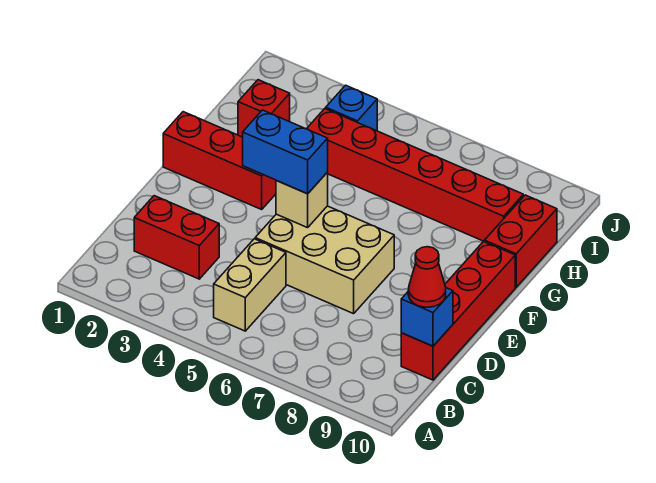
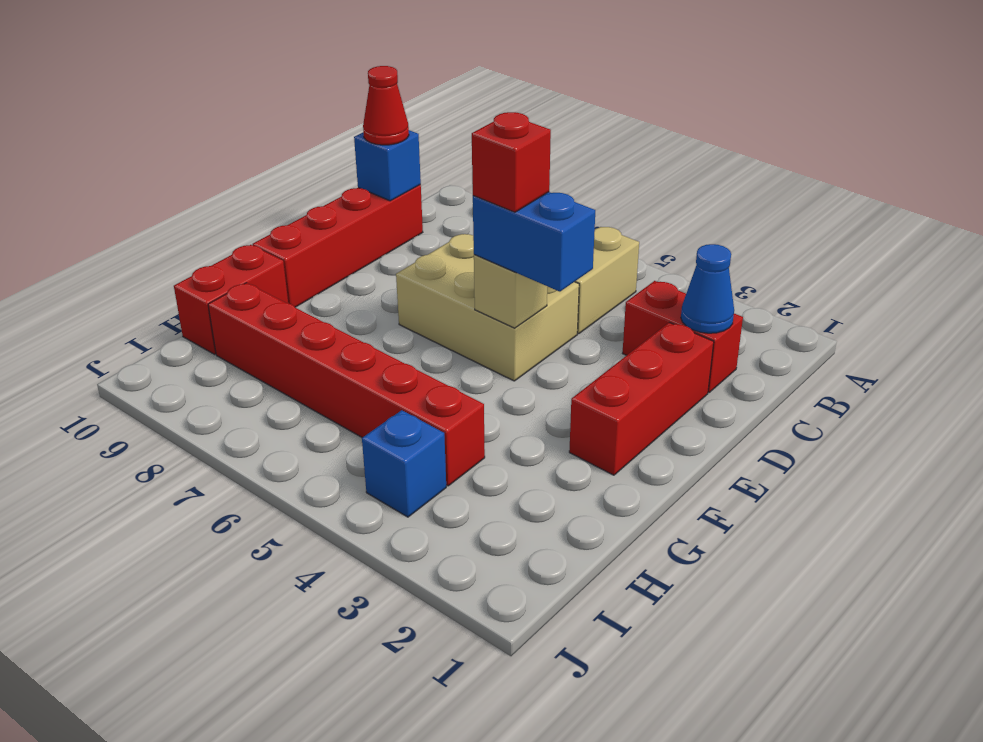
none -> blue cone C2 level 2
red brick F1:F3 level 1 -> red brick D2:F2 level 1
red brick H2 level 1 -> red brick E5 level 4

